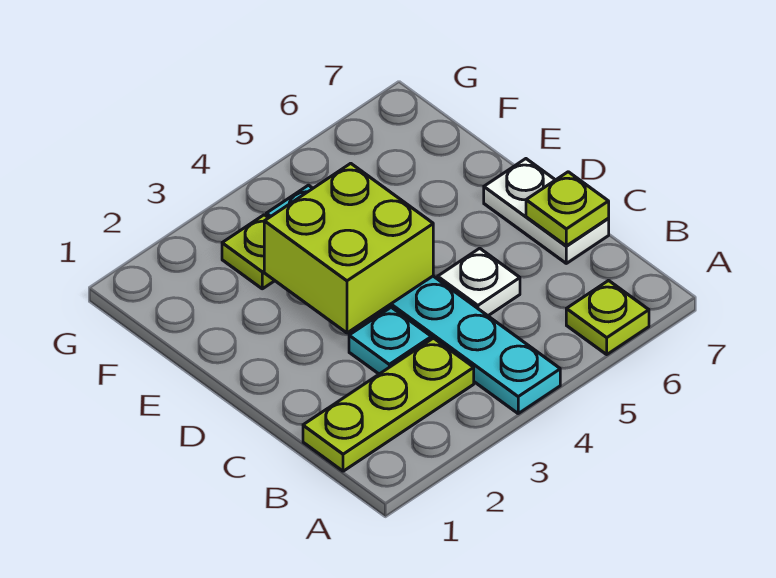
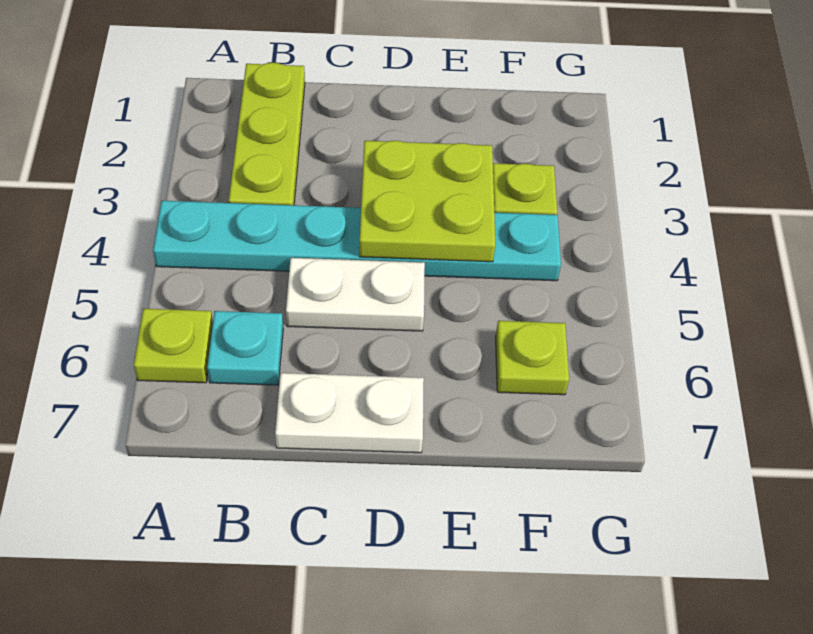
cyan plate C3 level 1 -> cyan plate B6 level 1
white plate C5 level 1 -> white plate C5:D5 level 1
lime plate C7 level 2 -> lime plate F6 level 1
lime brick D3:E4 level 2 -> lime plate D3:E4 level 2

